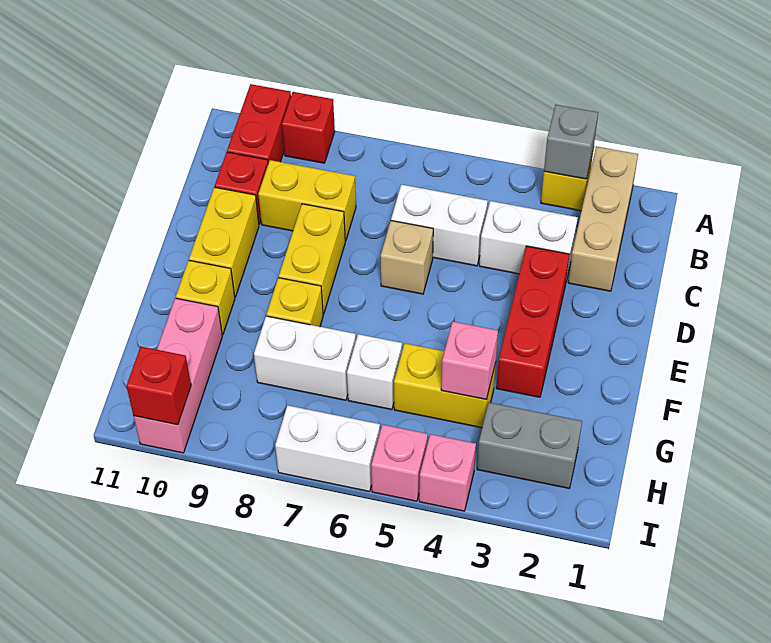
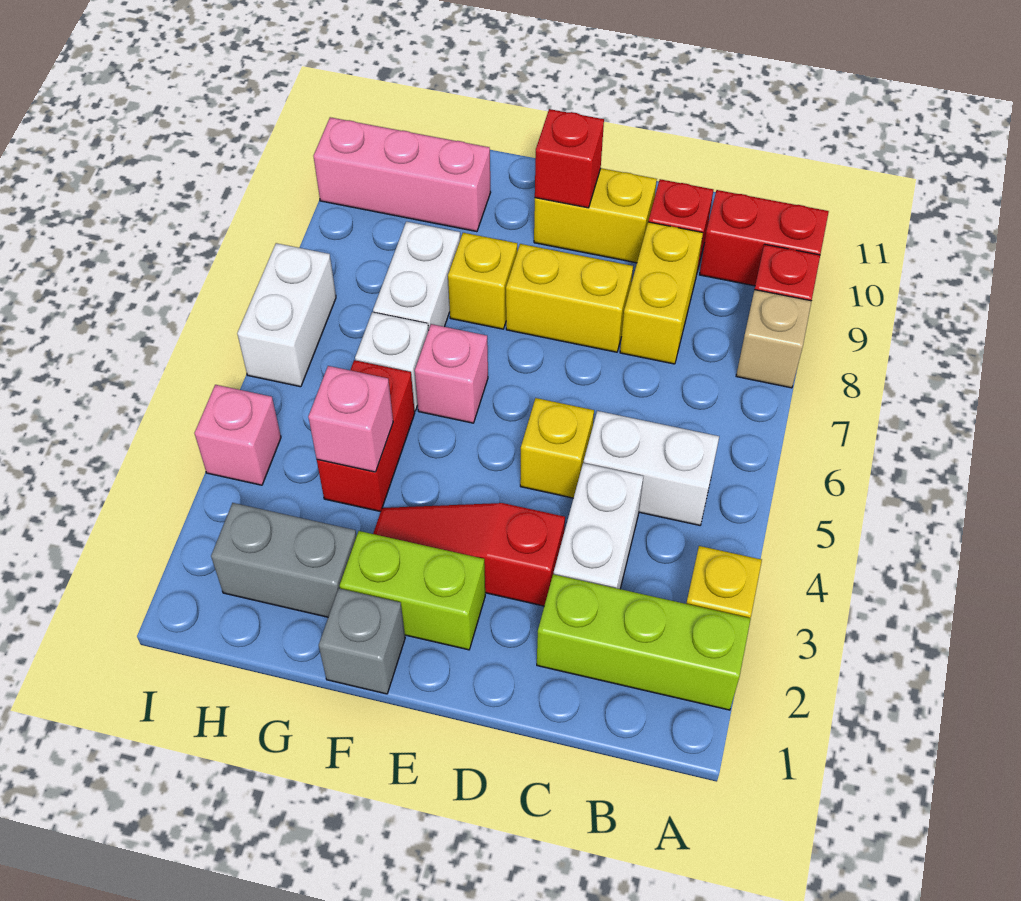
tan brick A2:C2 level 1 -> lime brick A2:C2 level 1
grey brick A3 level 2 -> grey brick F1 level 1
white brick C5:C6 level 1 -> white brick B5:C5 level 1
red brick D3:F3 level 1 -> red slope D3:F3 level 1 top D
tan brick D6 level 1 -> tan brick A8 level 1
none -> lime brick E2:F2 level 1
yellow brick F10 level 1 -> yellow brick D5 level 1
yellow brick G4:G5 level 1 -> red brick G4:G5 level 1
grey brick H2:H3 level 1 -> grey brick G2:H2 level 1
pink brick I5 level 1 -> pink brick F6 level 1
red brick I10 level 2 -> red brick E10 level 2

